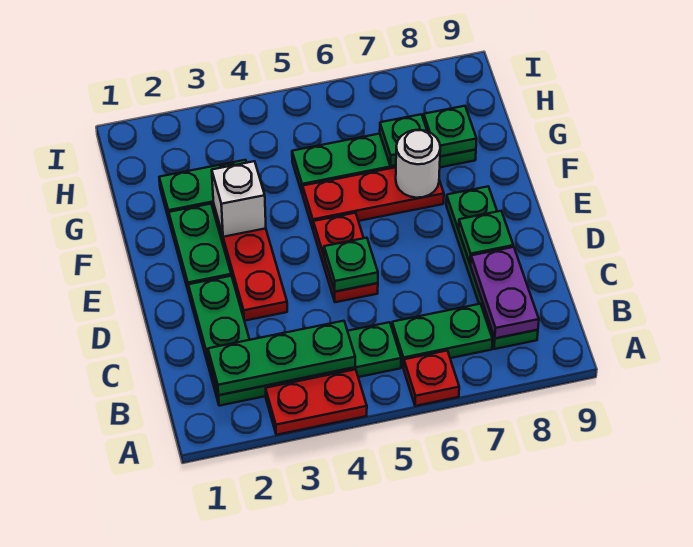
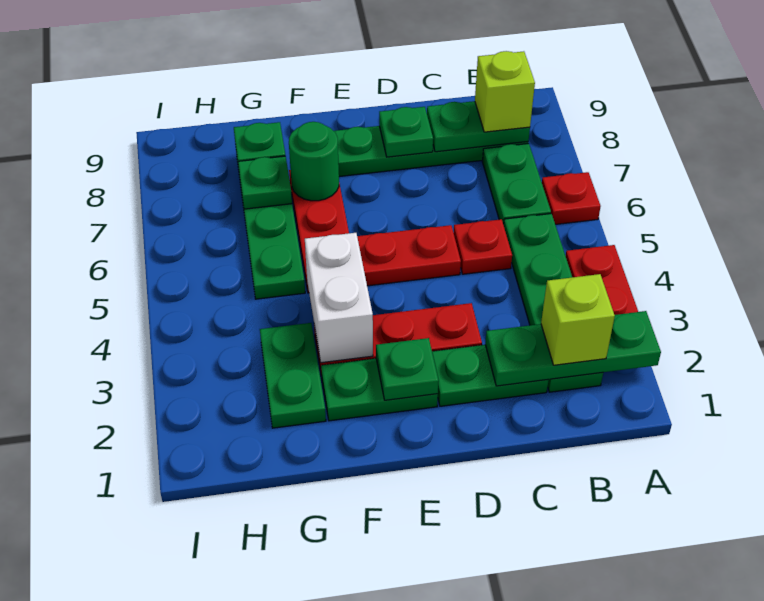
green plate B2:B4 level 2 -> green plate A2:C2 level 2
none -> lime brick B2 level 3
purple plate B8:C8 level 2 -> green plate B8:C8 level 2
none -> lime brick B8 level 3
none -> red plate C5 level 1
green plate D5 level 2 -> green plate E2 level 2
white brick F3 level 2 -> white brick F3:F4 level 2
white round brick F7 level 2 -> green round brick F7 level 2

